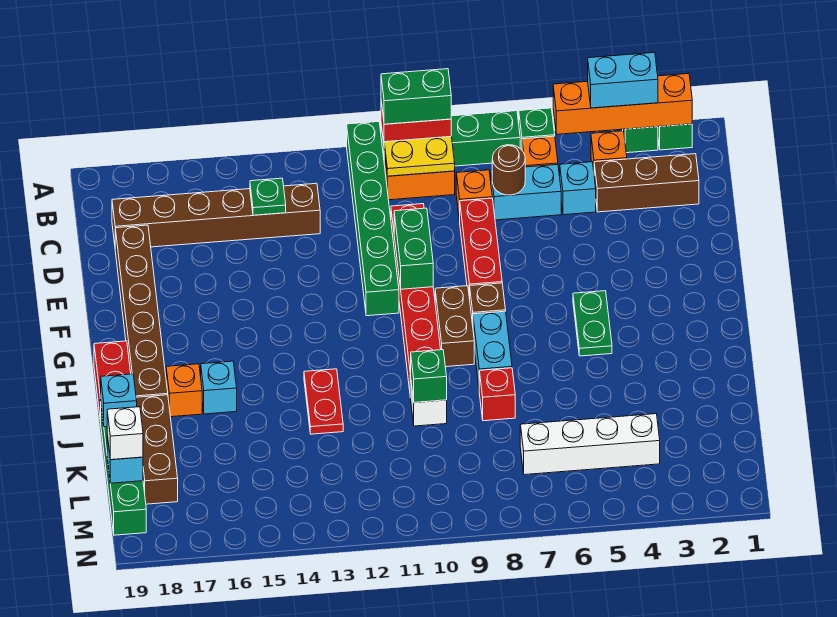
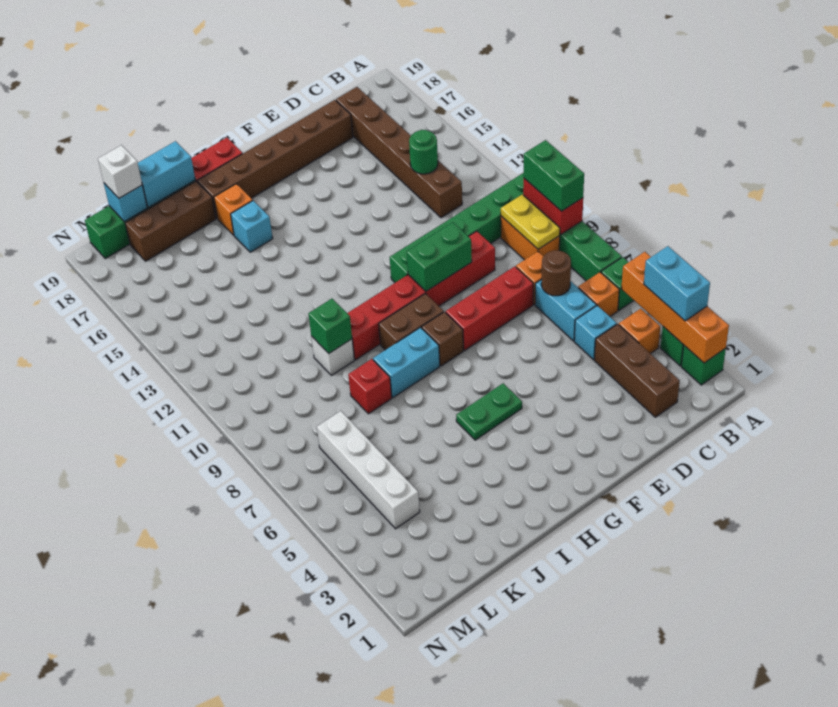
green plate C14 level 2 -> green round brick C14 level 2
red plate I13:J13 level 1 -> none
cyan brick J19 level 2 -> cyan brick J19:K19 level 2

